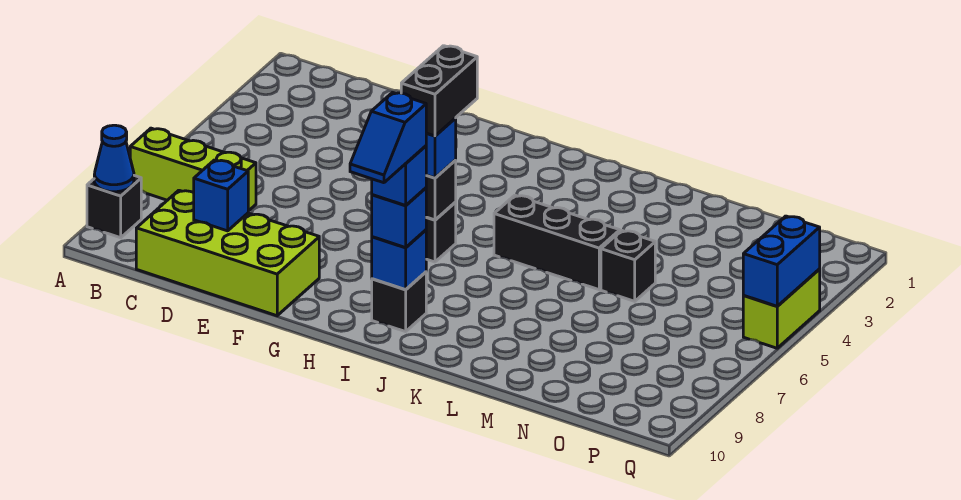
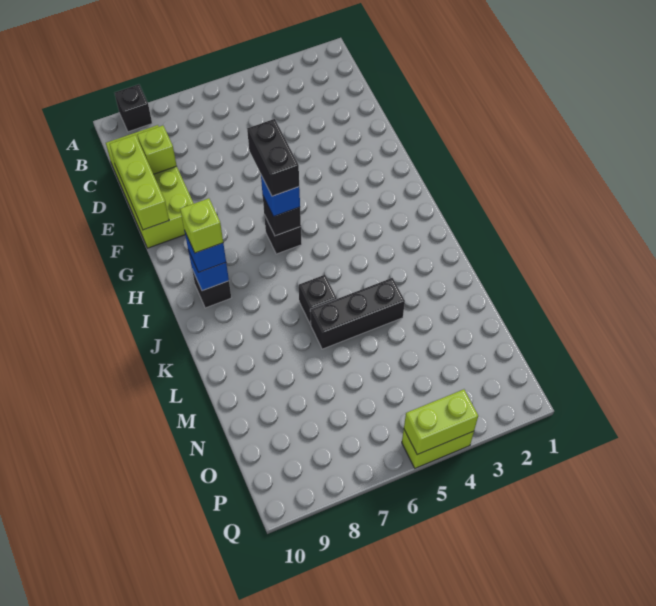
lime brick A7:C7 level 1 -> lime brick D10:F10 level 2
blue cone A9 level 2 -> none
blue brick D9 level 2 -> lime brick D9 level 2
black brick H5:H6 level 4 -> black brick G6:H6 level 4
blue brick I9 level 4 -> lime brick I9 level 4
blue slope I9:I10 level 5 top 9 -> none
black brick J5:L5 level 1 -> black brick L4:L6 level 1
black brick M5 level 1 -> black brick K6 level 1
blue brick Q4:Q5 level 2 -> lime brick Q4:Q5 level 2

